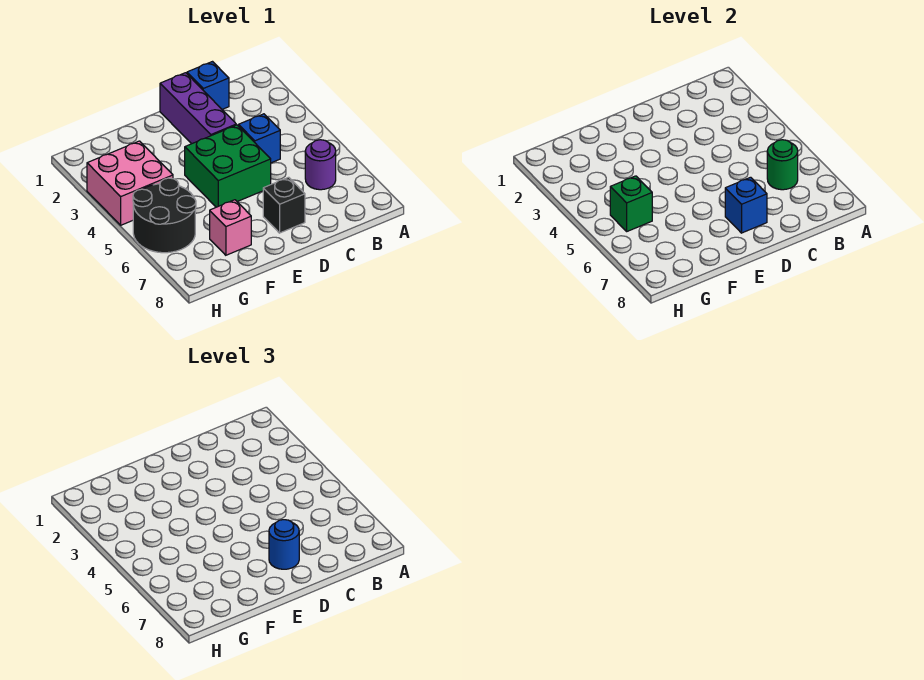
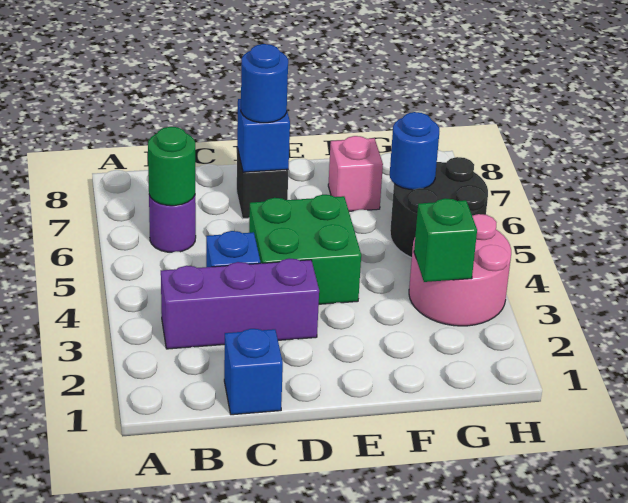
purple brick D1:D3 level 1 -> purple brick B3:D3 level 1
pink brick G3:H4 level 1 -> pink round brick G3:H4 level 1
green brick G5 level 2 -> green brick G3 level 2
none -> blue round brick G6 level 2

